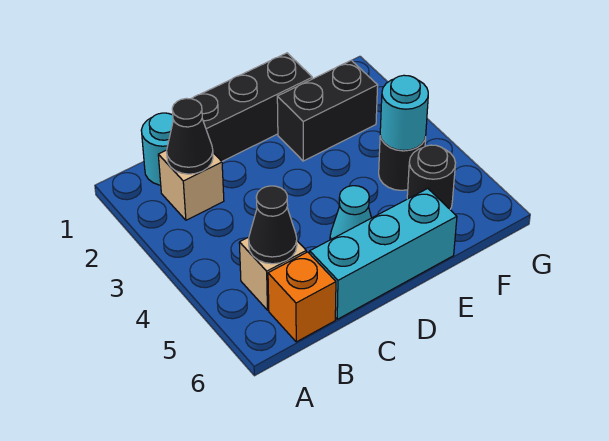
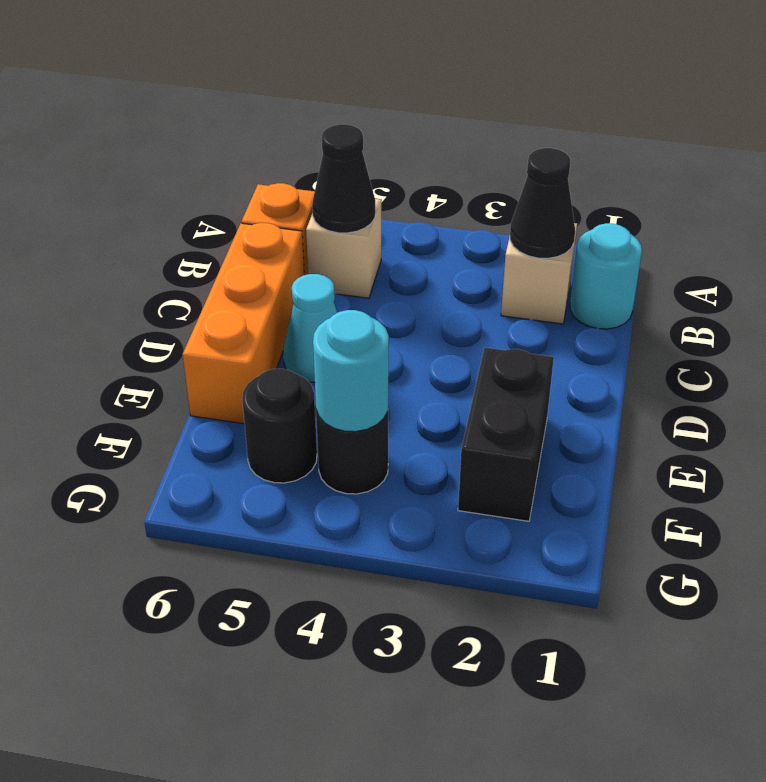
black brick C1:E1 level 1 -> none
cyan brick C6:E6 level 1 -> orange brick C6:E6 level 1

